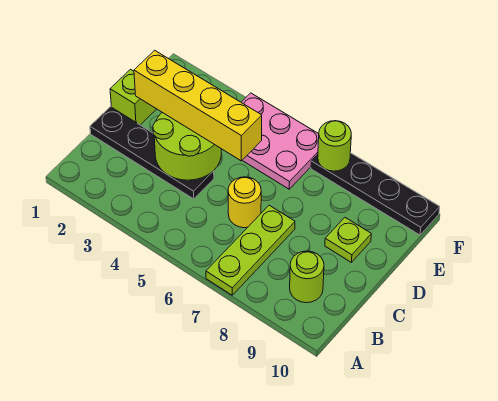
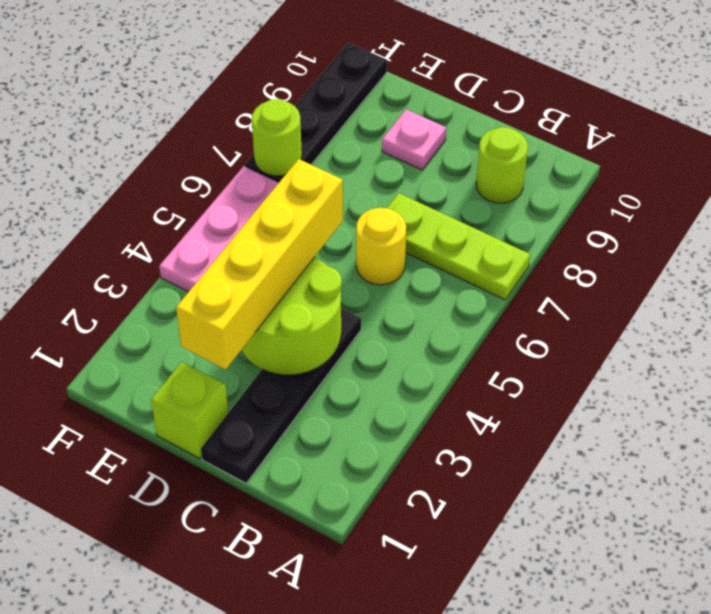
lime plate D9 level 1 -> pink plate D9 level 1

